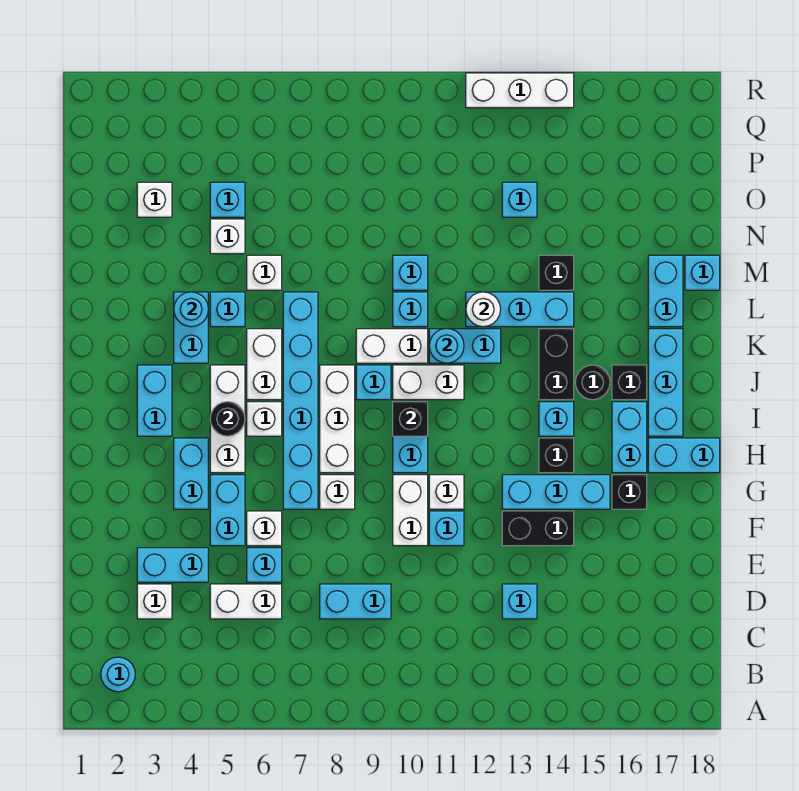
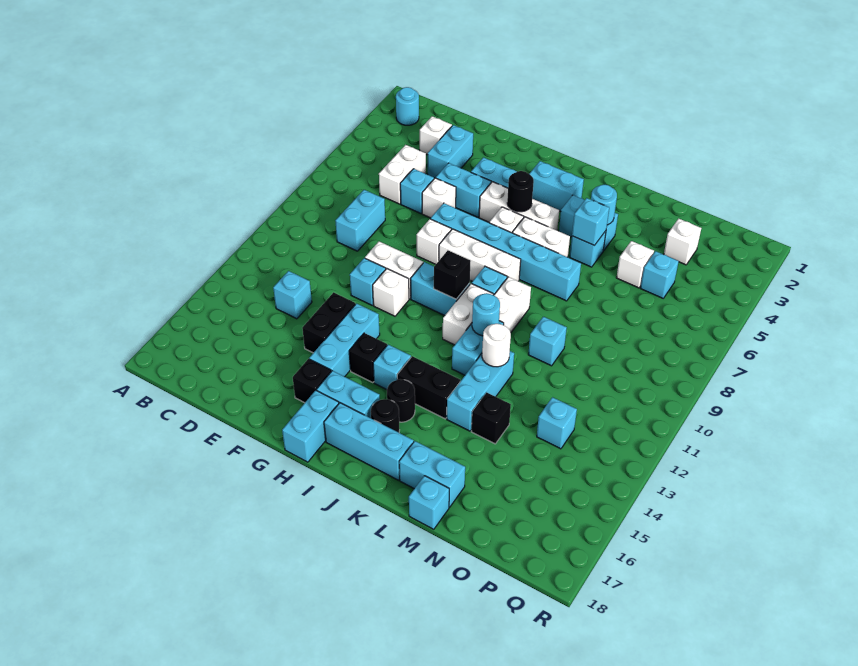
black brick J16 level 1 -> black round brick J16 level 1
cyan brick L10 level 1 -> cyan brick L5 level 2
white brick M6 level 1 -> none
white brick R12:R14 level 1 -> none

